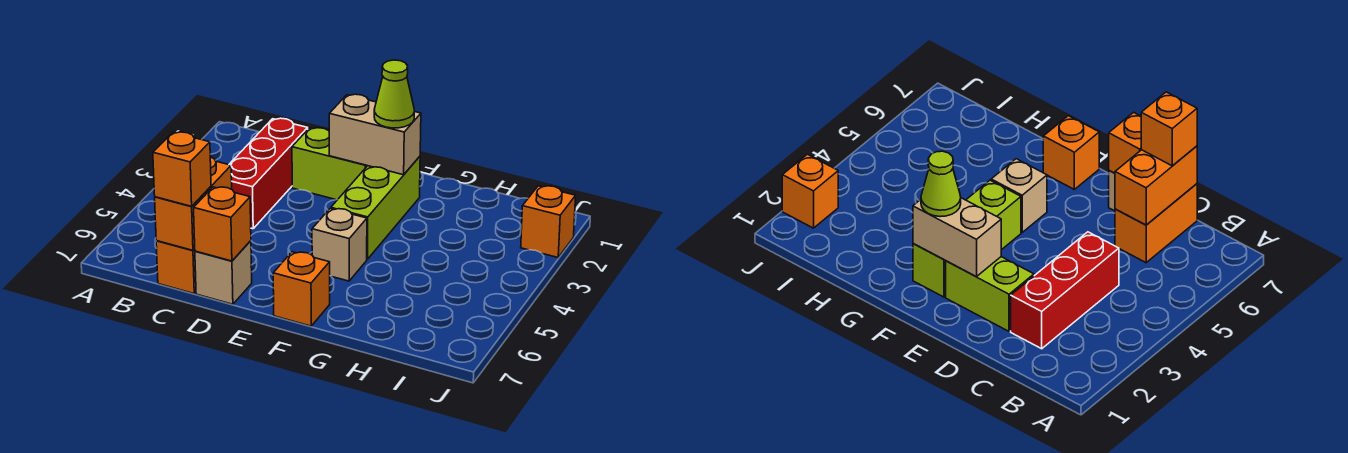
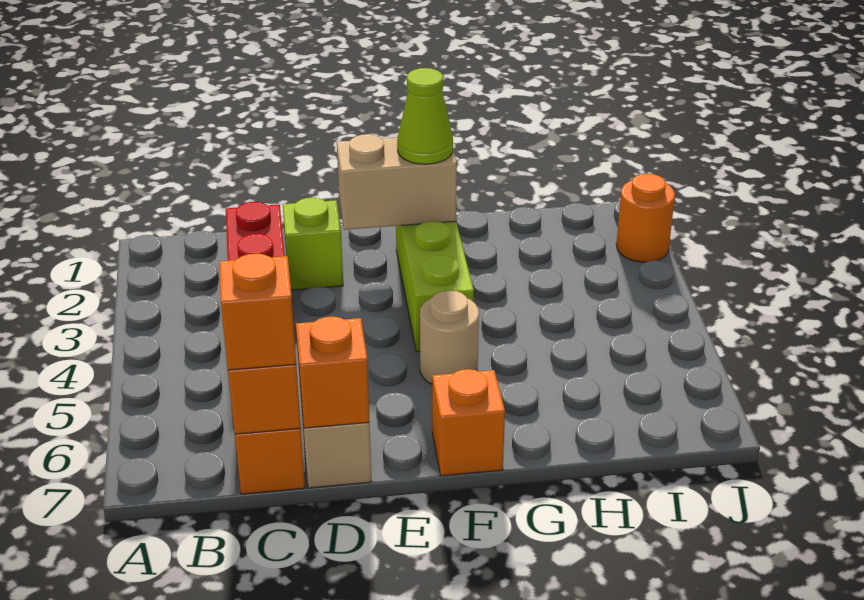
lime brick D2:E2 level 1 -> lime brick D2 level 1
tan brick F5 level 1 -> tan round brick F5 level 1
orange brick J2 level 1 -> orange round brick J2 level 1

